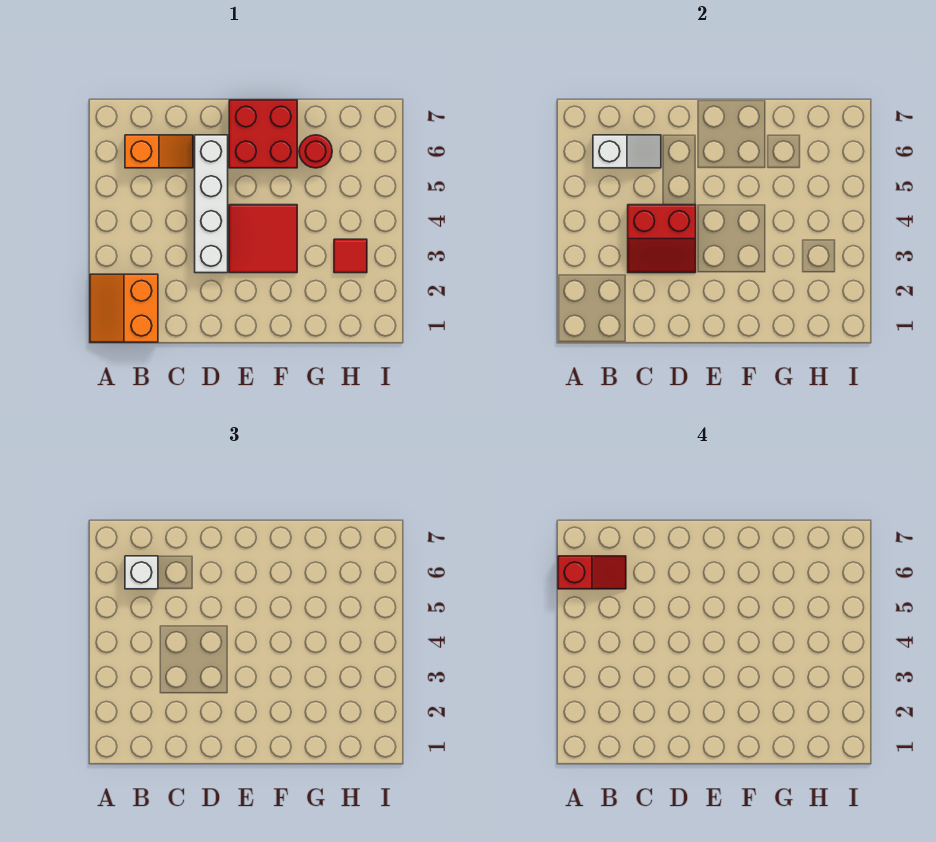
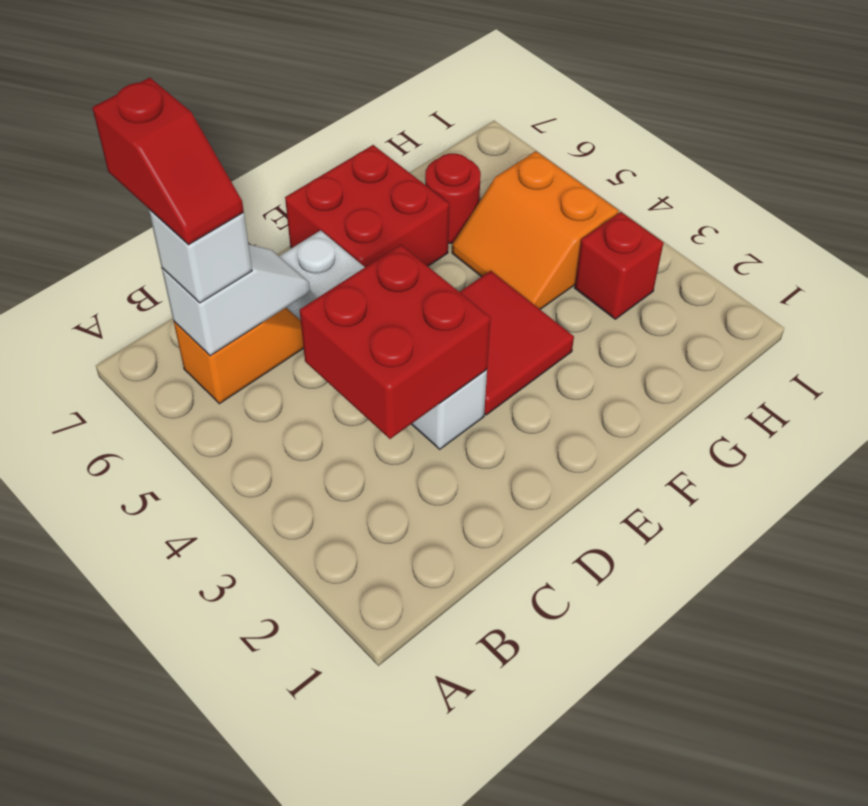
orange slope A1:B2 level 1 top B -> orange slope G4:H5 level 1 top H
red slope A6:B6 level 4 top A -> red slope B6:B7 level 4 top 7
red slope C3:D4 level 2 top 4 -> red brick C3:D4 level 2
red tile H3 level 1 -> red brick H3 level 1

